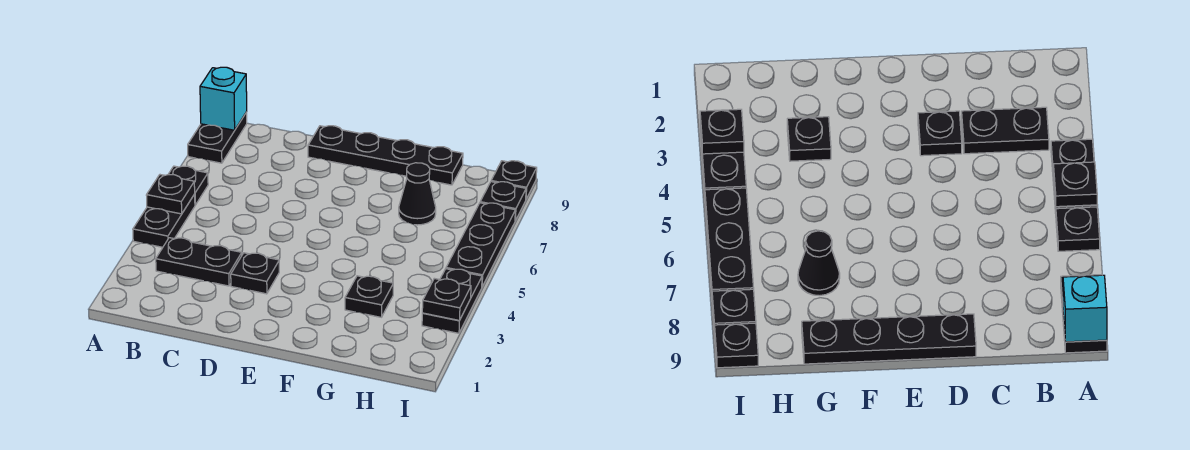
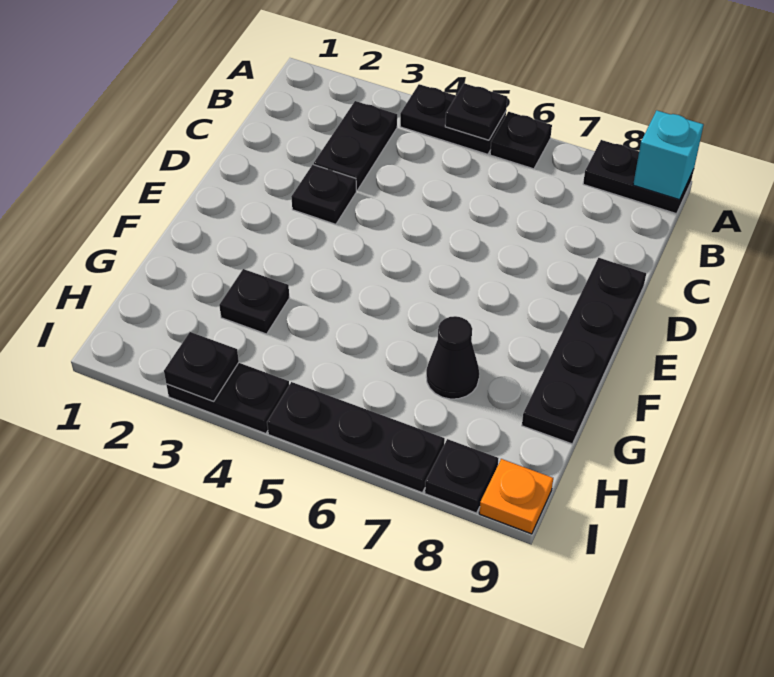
black plate I9 level 1 -> orange plate I9 level 1

